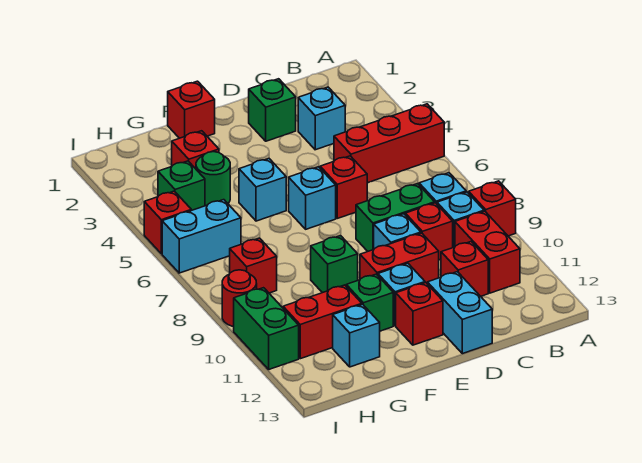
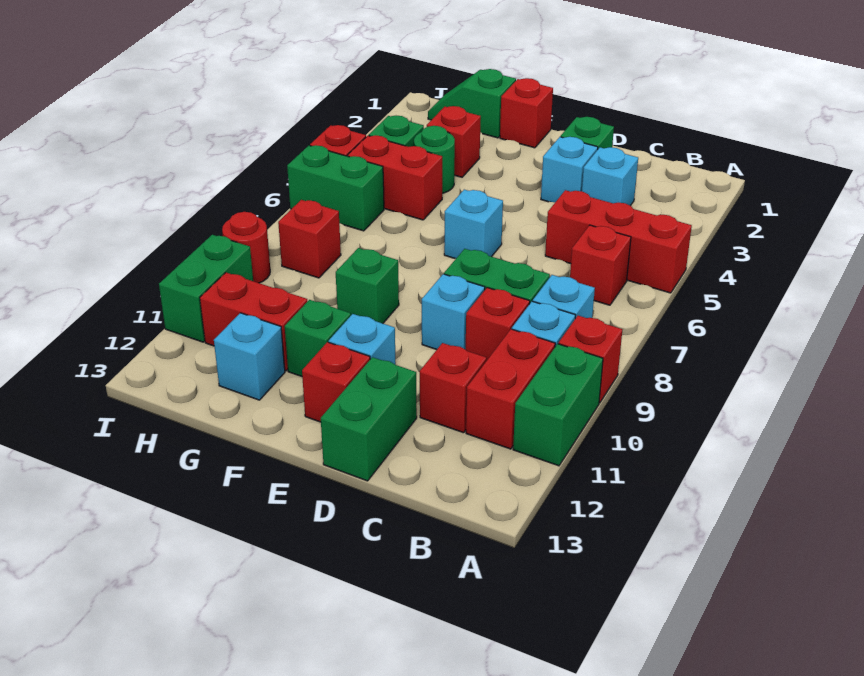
none -> green brick A10:A11 level 1
red brick D6 level 1 -> red brick B6 level 1
red brick D10:E10 level 1 -> red brick G5:H5 level 1
cyan brick D12:D13 level 1 -> green brick D12:D13 level 1
cyan brick F5 level 1 -> cyan brick D3 level 1
none -> green slope G1:H1 level 1 top G
cyan brick H6:I6 level 1 -> green brick H6:I6 level 1

